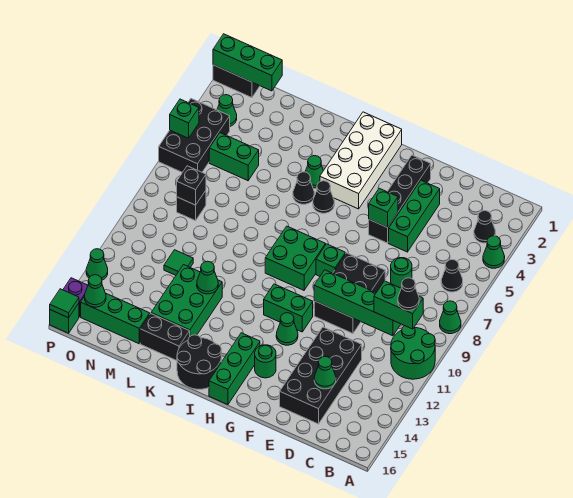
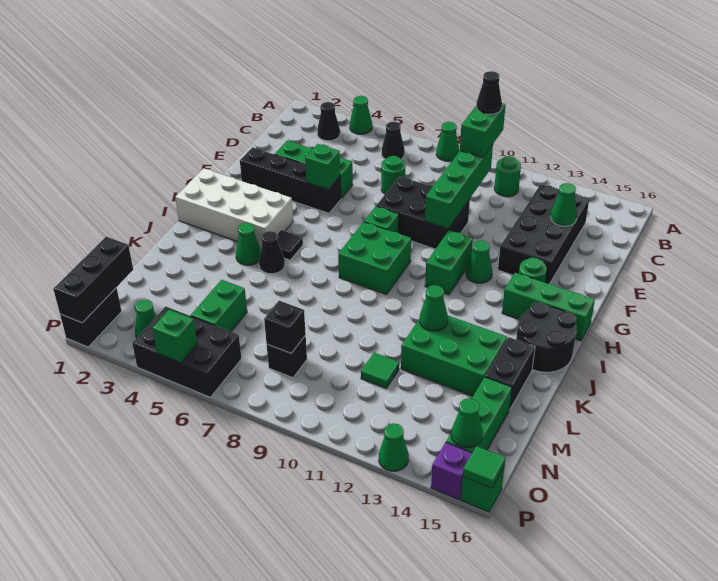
green round brick A10:B11 level 1 -> green round brick B11 level 1
black brick D12:E15 level 1 -> black brick C13:F14 level 1
black cone I5 level 1 -> black tile I5 level 1
green brick N1:P1 level 2 -> black brick N1:P1 level 2

